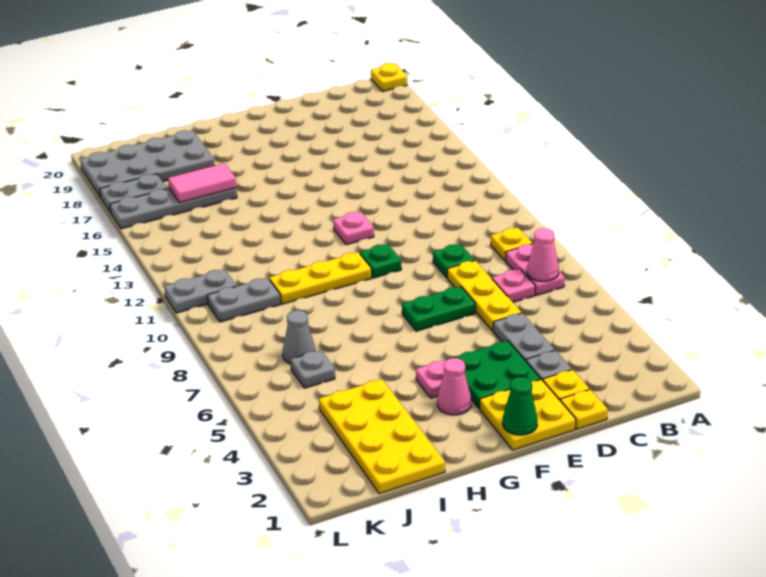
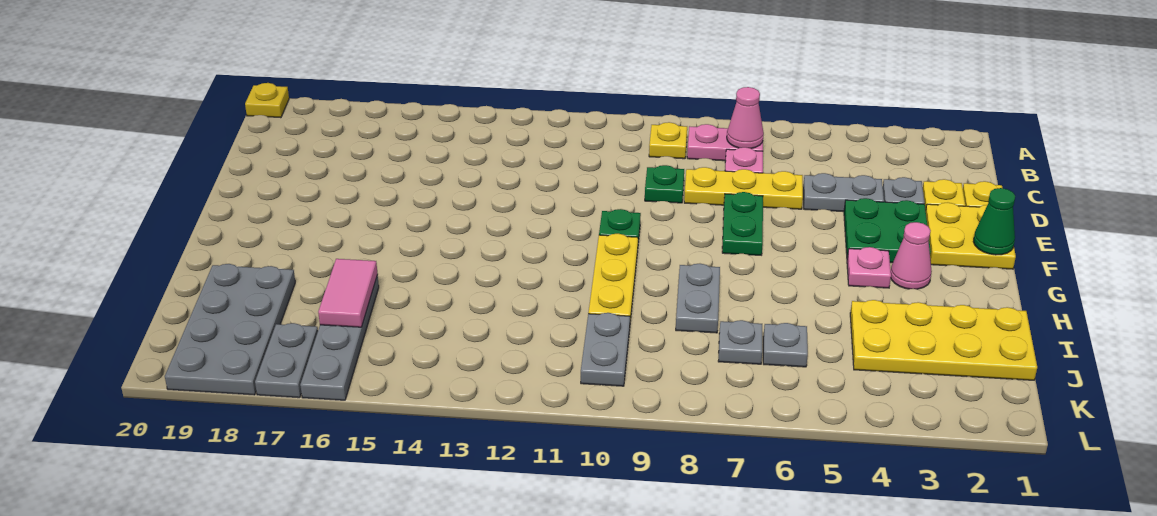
pink plate F12 level 1 -> none
grey cone J7 level 1 -> grey plate J7 level 1
grey plate K11:L11 level 1 -> grey plate H8:I8 level 1

